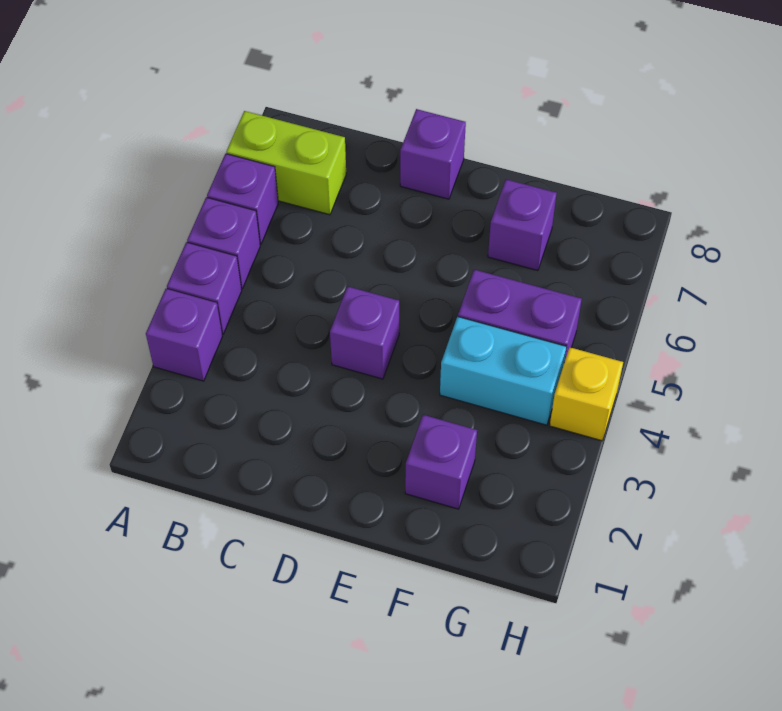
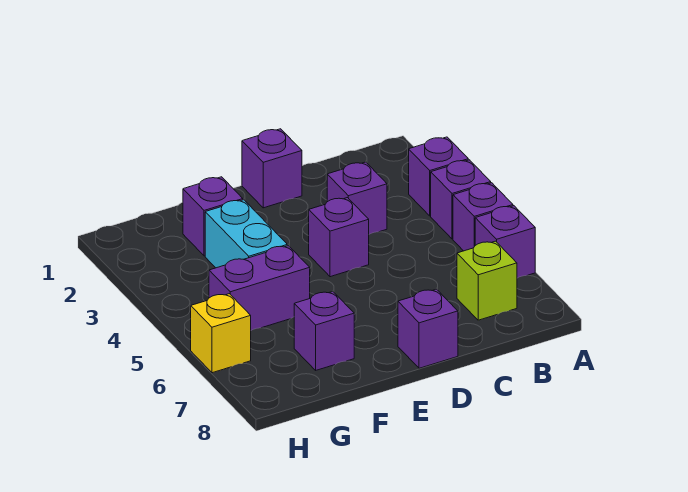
lime brick A7:B7 level 1 -> lime brick B7 level 1
none -> purple brick C3 level 1
none -> purple brick D1 level 1
cyan brick F4:G4 level 1 -> cyan brick F3:F4 level 1
yellow brick H4 level 1 -> yellow brick H6 level 1

